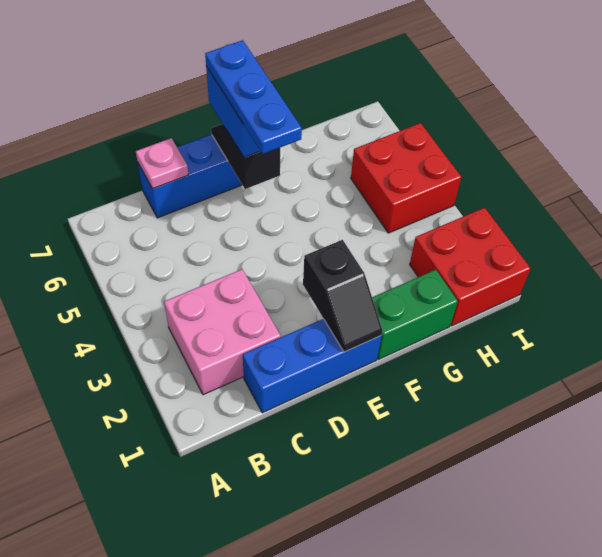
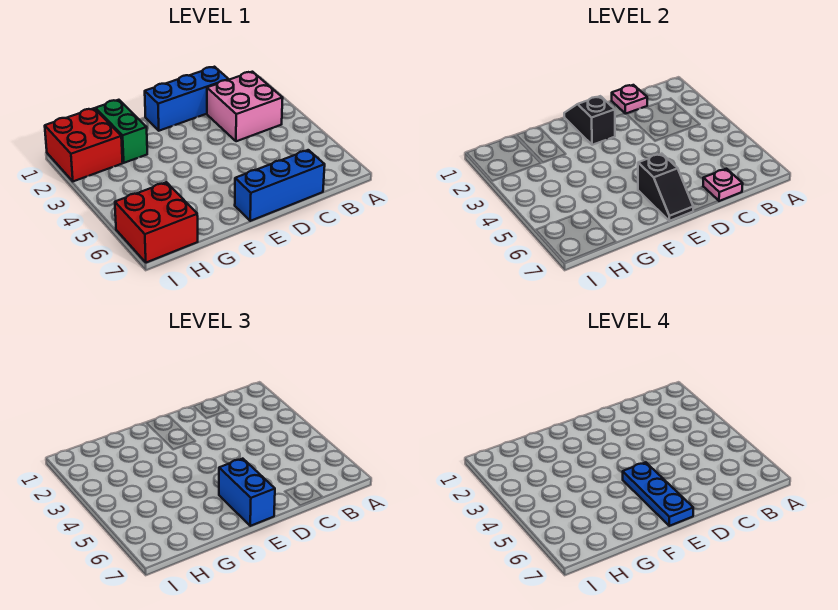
none -> pink plate C1 level 2
green brick F1:G1 level 1 -> green brick G1:G2 level 1
red brick H4:I5 level 1 -> red brick H6:I7 level 1

